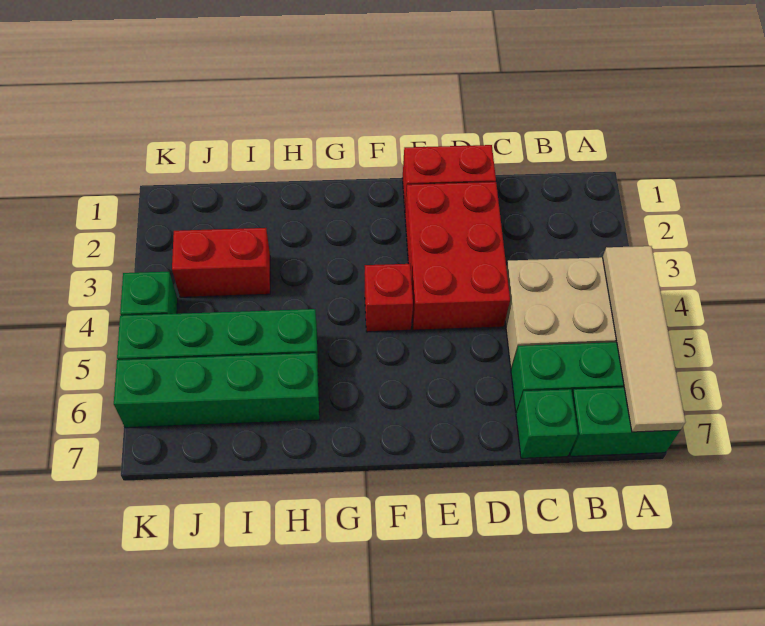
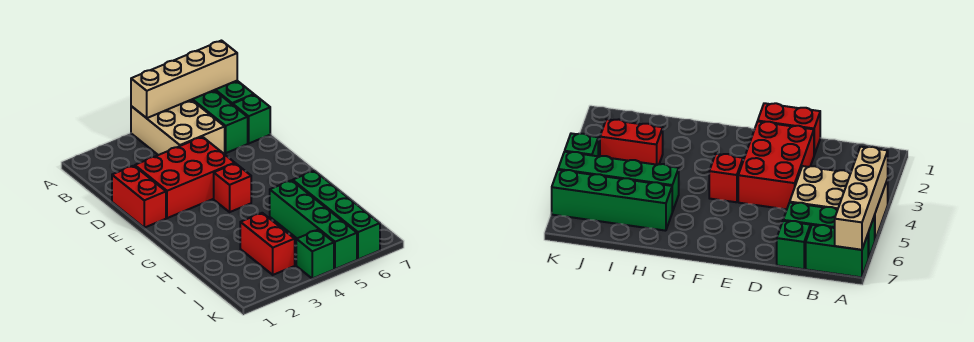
tan tile A4:A7 level 2 -> tan brick A4:A7 level 2

